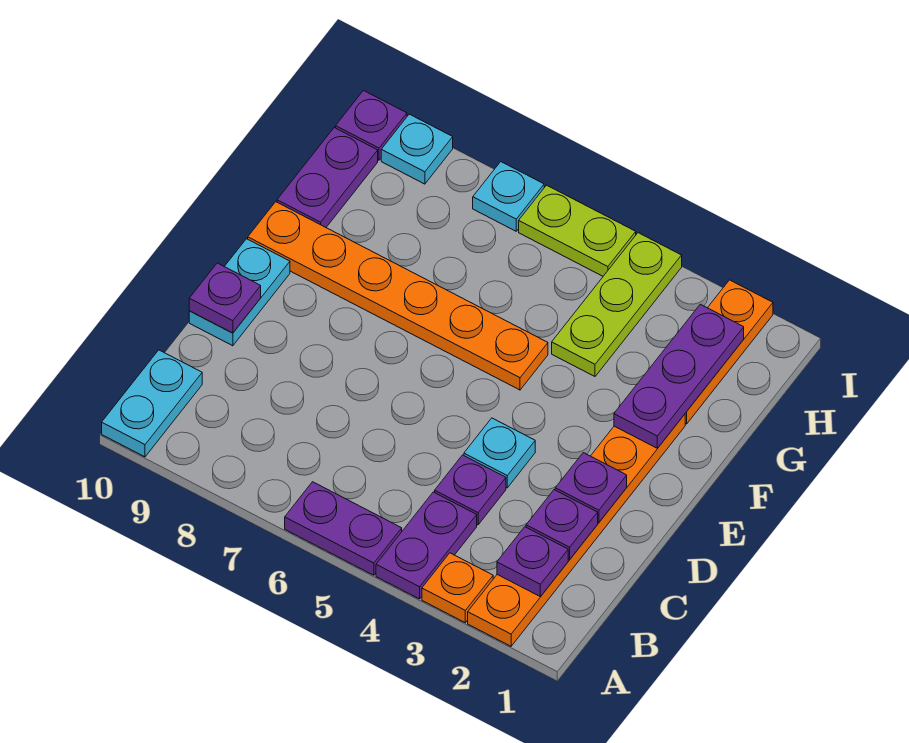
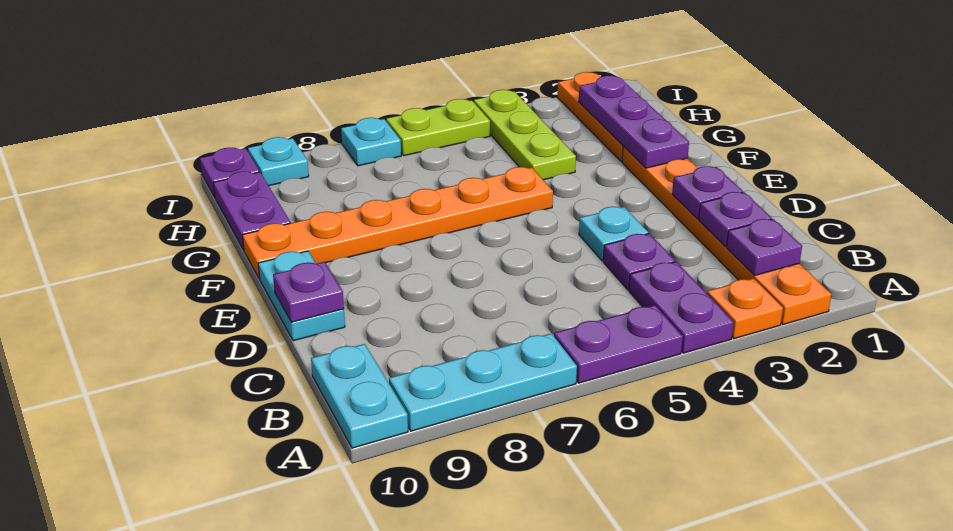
none -> cyan plate A7:A9 level 1

